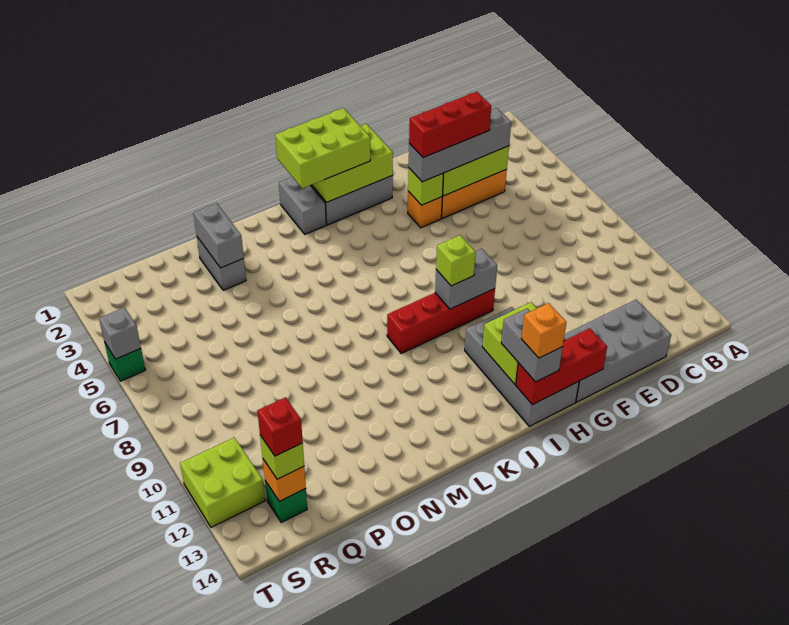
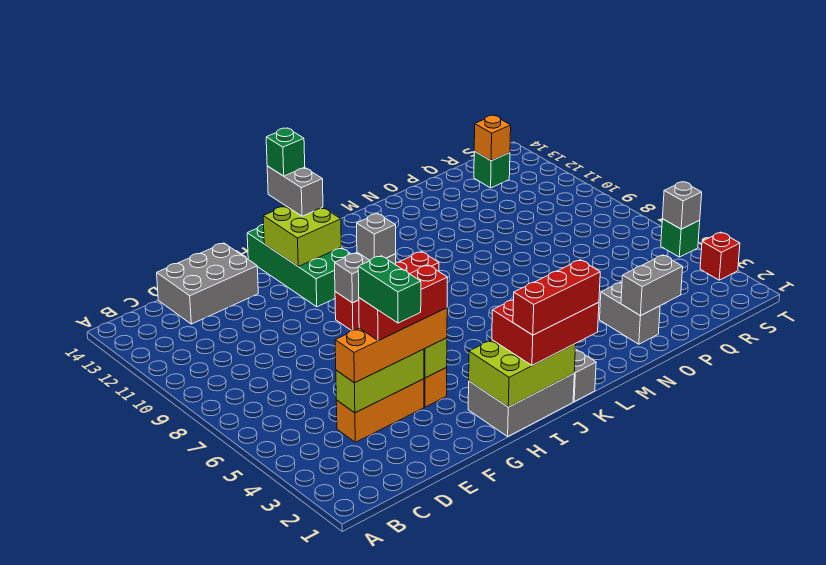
grey brick D4:G4 level 3 -> orange brick D4:G4 level 3
grey brick D13:G14 level 1 -> grey brick D13:F14 level 1
none -> green brick E3:E4 level 5
red brick G14:I14 level 2 -> red brick I1:K1 level 4
grey brick H11:I14 level 1 -> green brick H11:I14 level 1
lime brick I1:K2 level 3 -> red brick I1:K2 level 3
lime brick I9 level 3 -> grey brick I9 level 3
orange brick I14 level 4 -> green brick I14 level 4
grey brick O2:O3 level 2 -> grey brick O2:P2 level 2
lime brick R13 level 3 -> none
red brick R13 level 4 -> red brick T3 level 1
lime brick S11:T12 level 1 -> none

